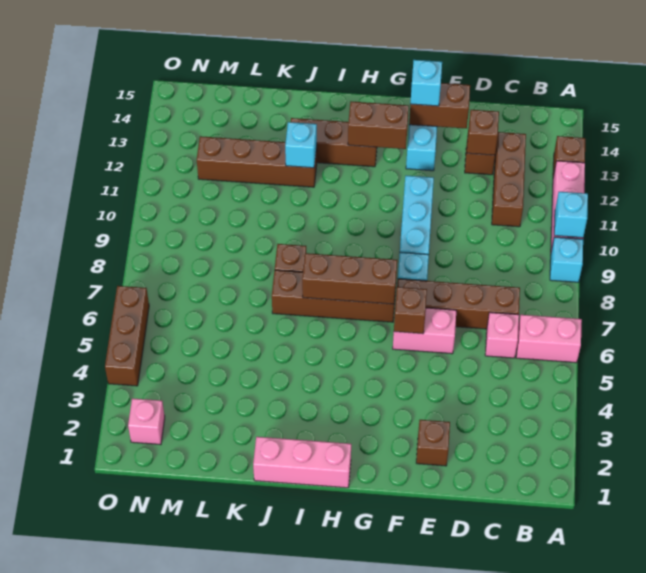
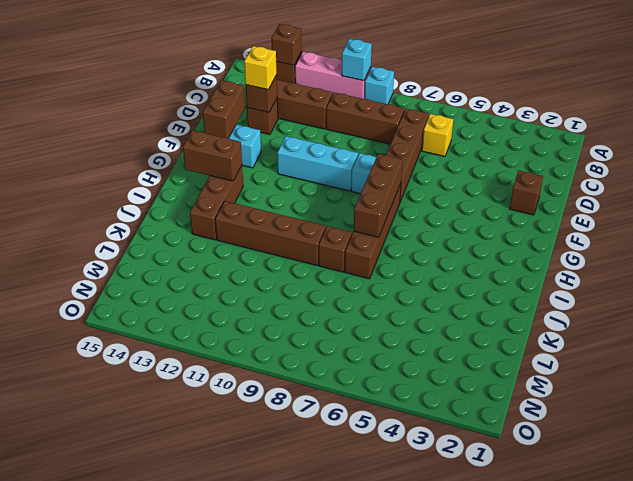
pink brick A6:B6 level 1 -> none
pink brick C6 level 1 -> yellow brick C6 level 1
none -> yellow brick D13 level 3
pink brick E6:F6 level 1 -> none
brown brick F6 level 2 -> brown brick A13 level 2
cyan brick F14 level 3 -> none
brown brick G13:H13 level 2 -> brown brick H13:H14 level 2
pink brick H1:J1 level 1 -> none
brown brick J12:M12 level 1 -> brown brick J9:J12 level 1
cyan brick J12 level 2 -> none
pink brick N2 level 1 -> none
brown brick O4:O6 level 1 -> brown brick C8:C10 level 1

